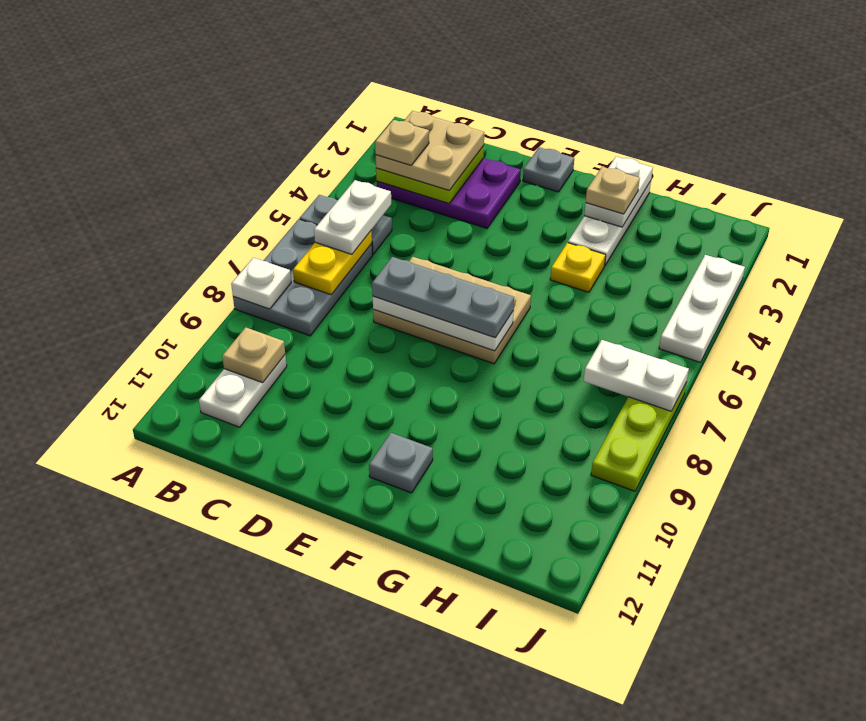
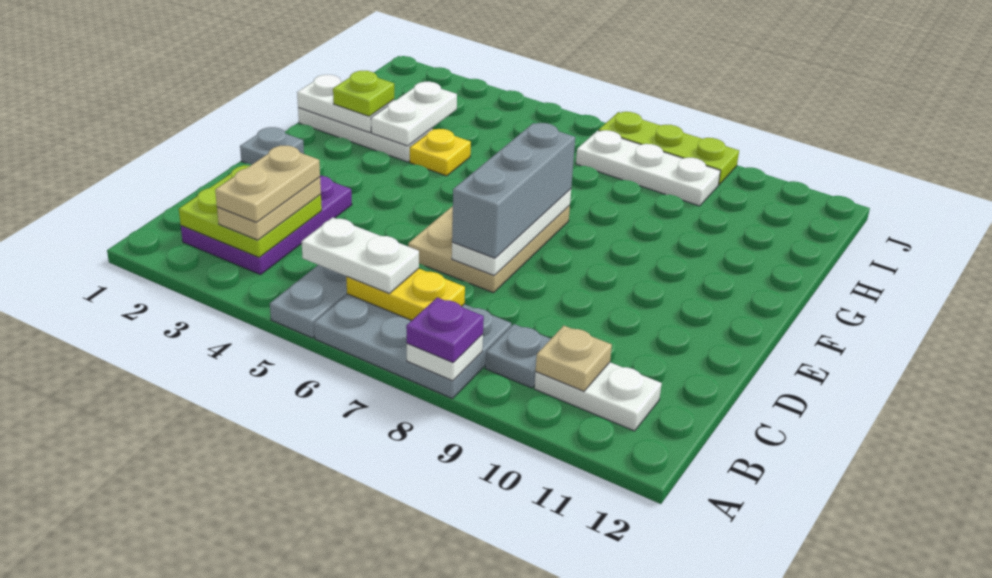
none -> purple plate A8 level 3
tan plate B2:C3 level 3 -> tan plate B3:C3 level 3
tan plate B3 level 4 -> tan plate B3:C3 level 4
grey plate D7:F7 level 3 -> grey brick D7:F7 level 3
grey plate F11 level 1 -> grey plate B9 level 1
tan plate G2 level 3 -> lime plate G2 level 3
white plate I7:J7 level 2 -> white plate G3:H3 level 2
white plate J3:J5 level 1 -> white plate I7:I9 level 1

